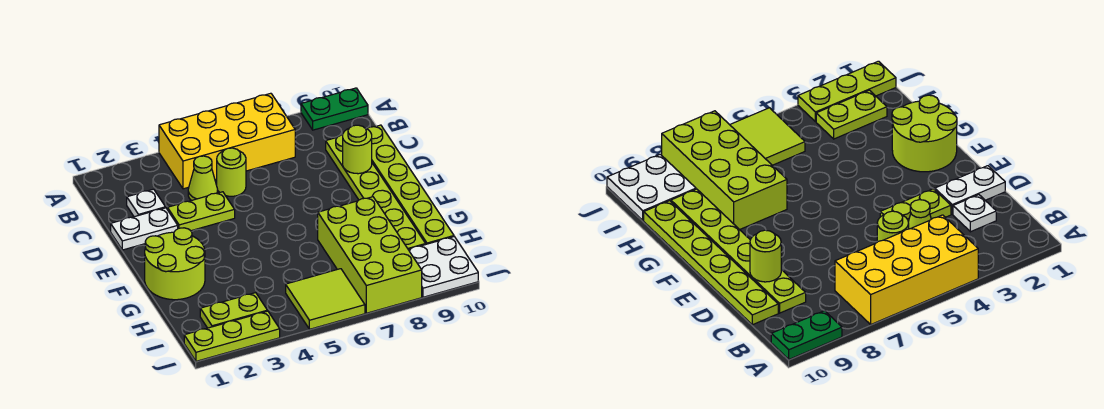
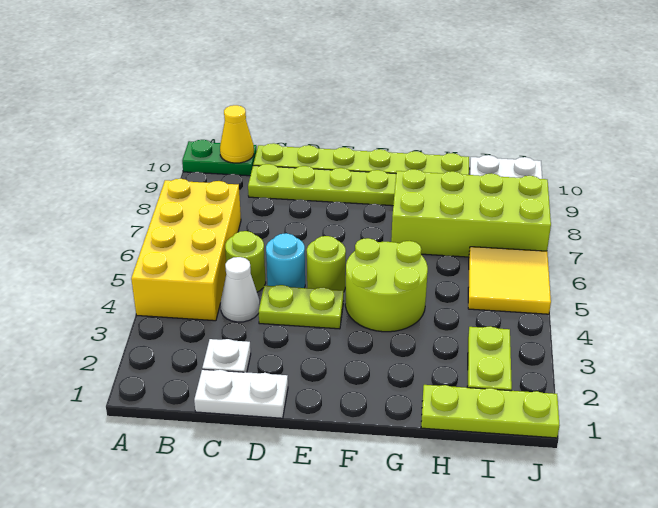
green plate A9:A10 level 1 -> green plate A10:B10 level 1
none -> yellow cone B10 level 2
lime cone C4 level 1 -> white cone C4 level 1
white plate D1:D2 level 1 -> white plate C1:D1 level 1
lime plate D3:D4 level 1 -> lime plate D4:E4 level 1
none -> cyan round brick D5 level 1
lime round brick D9 level 2 -> lime round brick E5 level 1
lime round brick F1:G2 level 1 -> lime round brick F4:G5 level 1
lime tile I5:J6 level 1 -> yellow tile I5:J6 level 1
lime plate J1:J3 level 1 -> lime plate H1:J1 level 1

